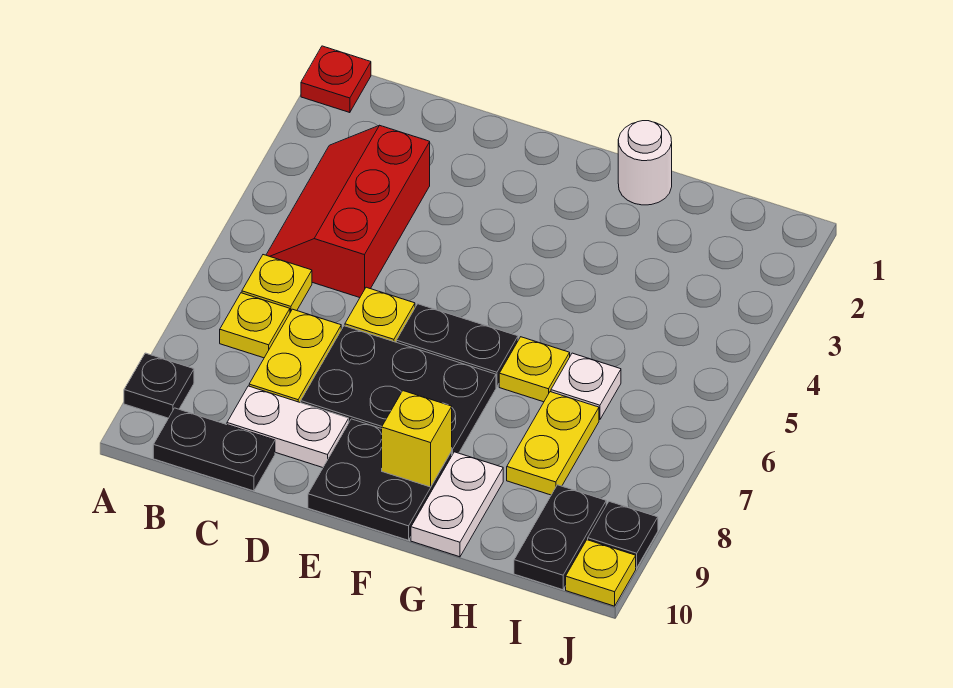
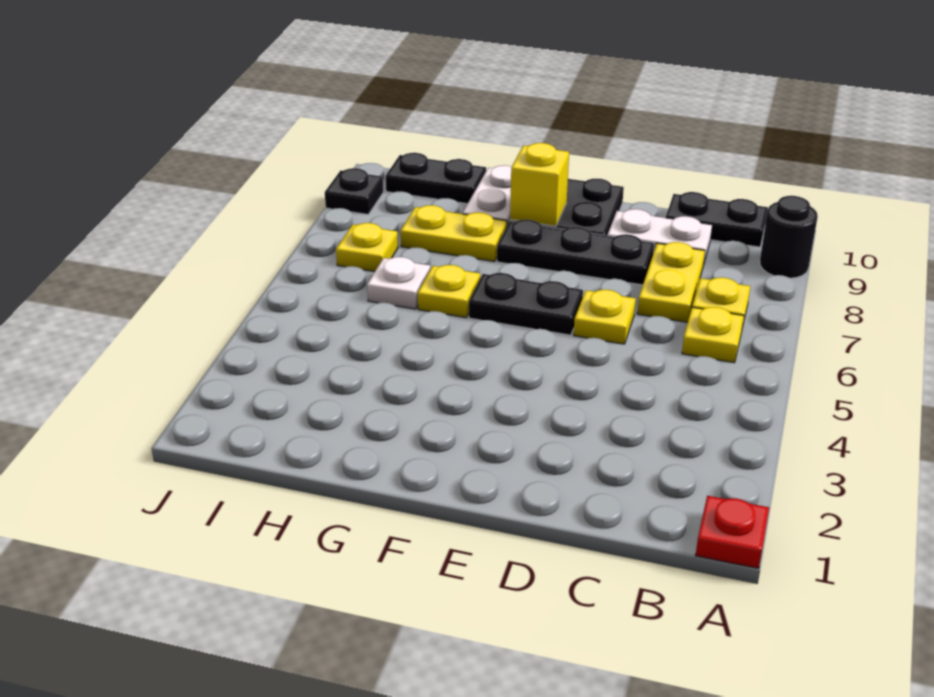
black plate A9 level 1 -> black round brick A9 level 1
red slope B3:C5 level 1 top C -> none
black plate D7:F8 level 1 -> black plate D8:F8 level 1
white round brick G1 level 1 -> none
yellow plate H7:H8 level 1 -> yellow plate G8:H8 level 1
black plate I9:I10 level 1 -> black plate H10:I10 level 1
yellow plate J10 level 1 -> yellow plate I7 level 1

